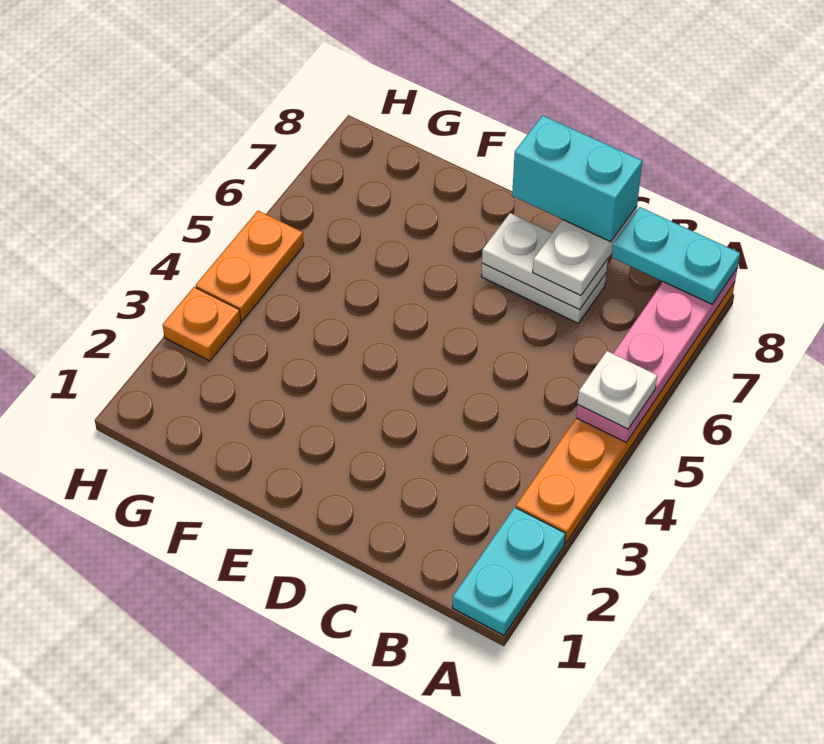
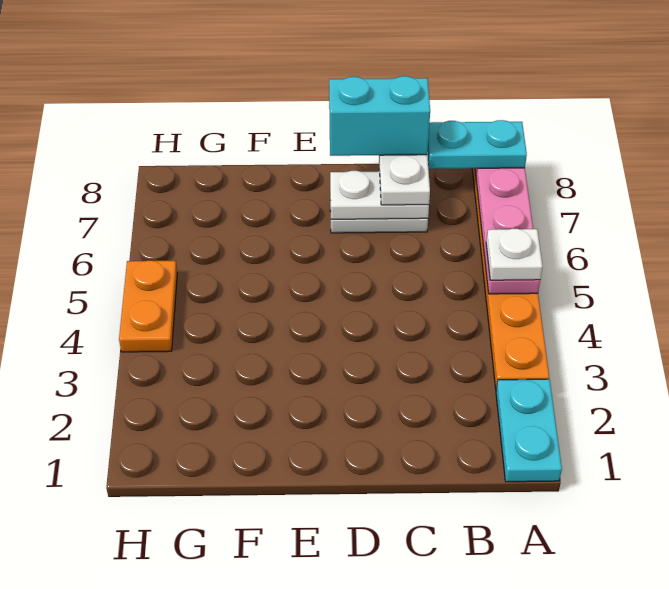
orange plate H3 level 1 -> none

